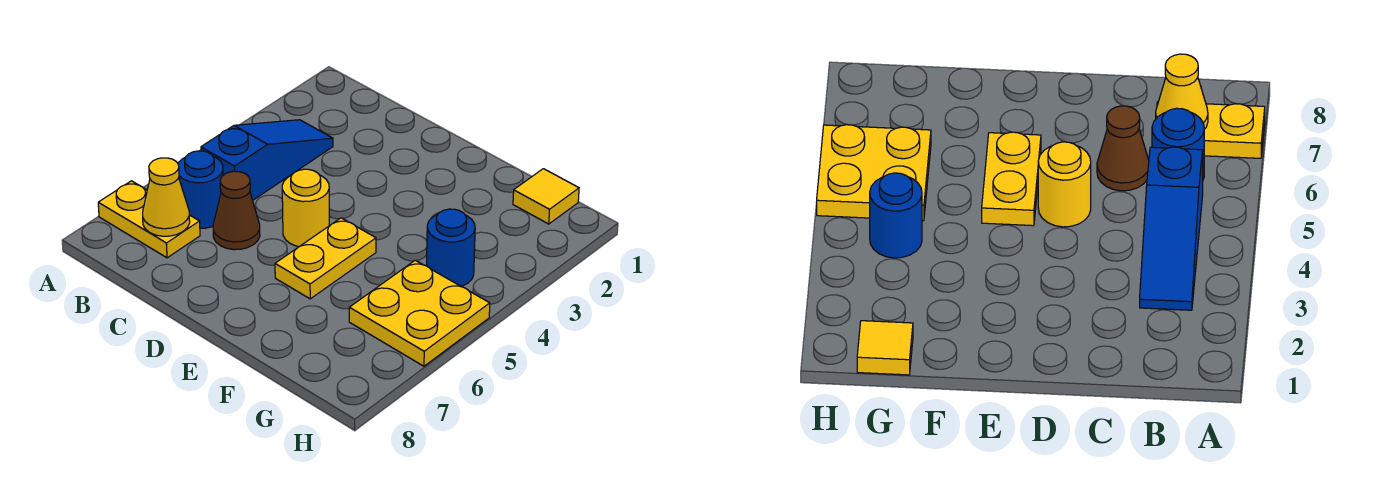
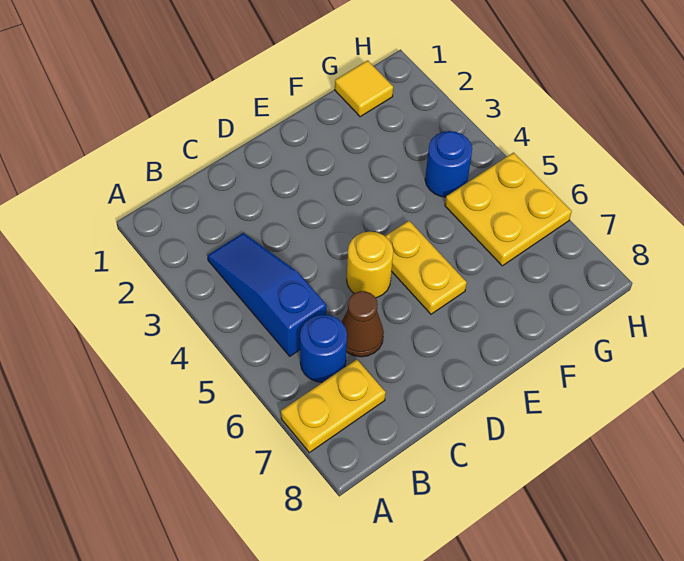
yellow cone B7 level 2 -> none

